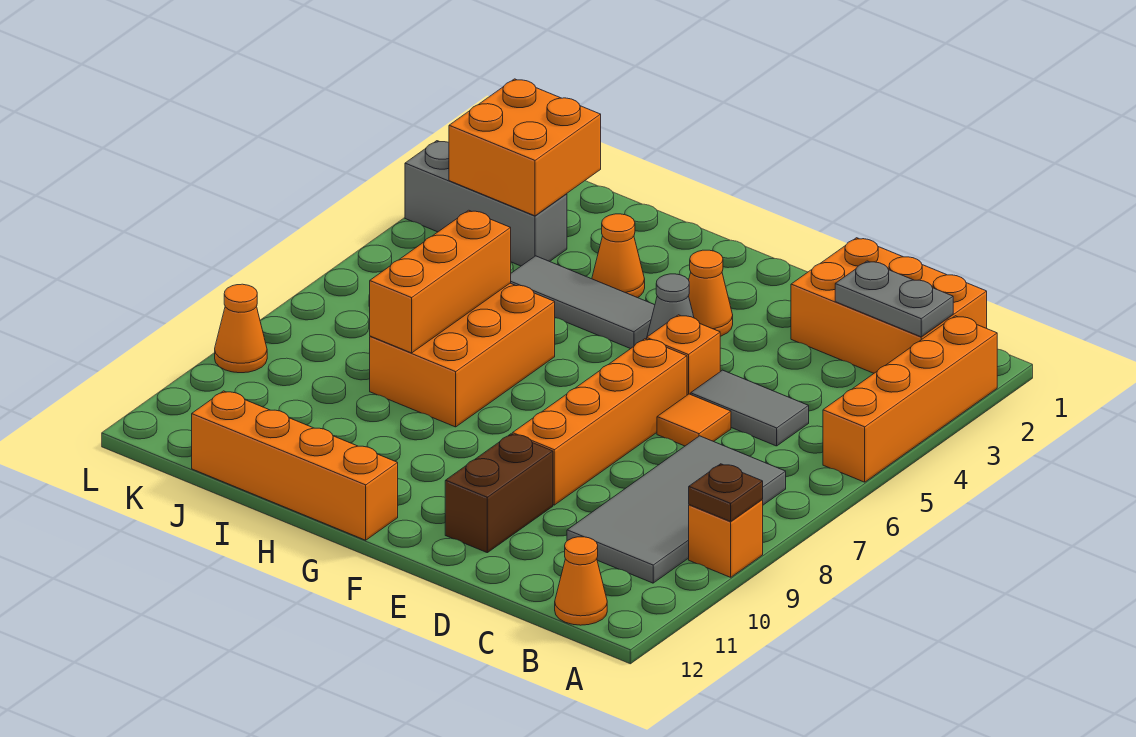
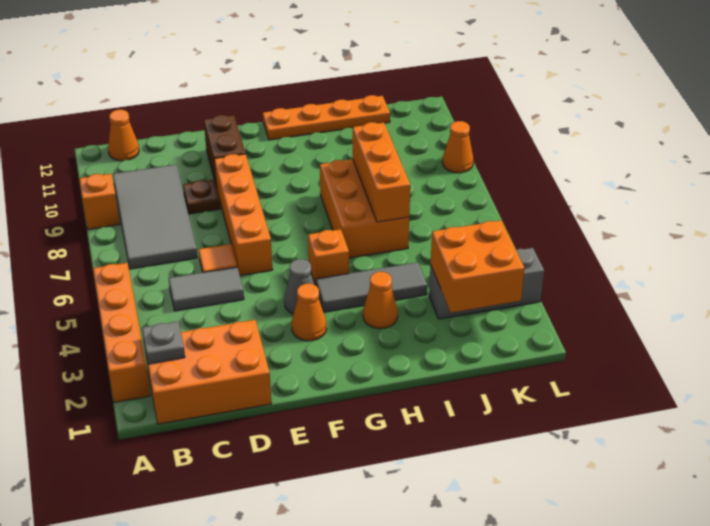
brown plate A9 level 2 -> brown plate D9 level 1
grey plate B2:C2 level 2 -> grey plate B2 level 2
orange brick E5 level 1 -> orange brick G5 level 1
orange brick G12:J12 level 1 -> orange plate G12:J12 level 1

